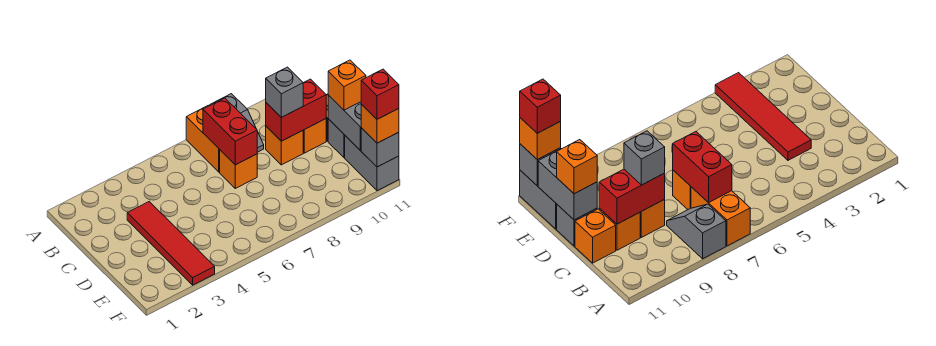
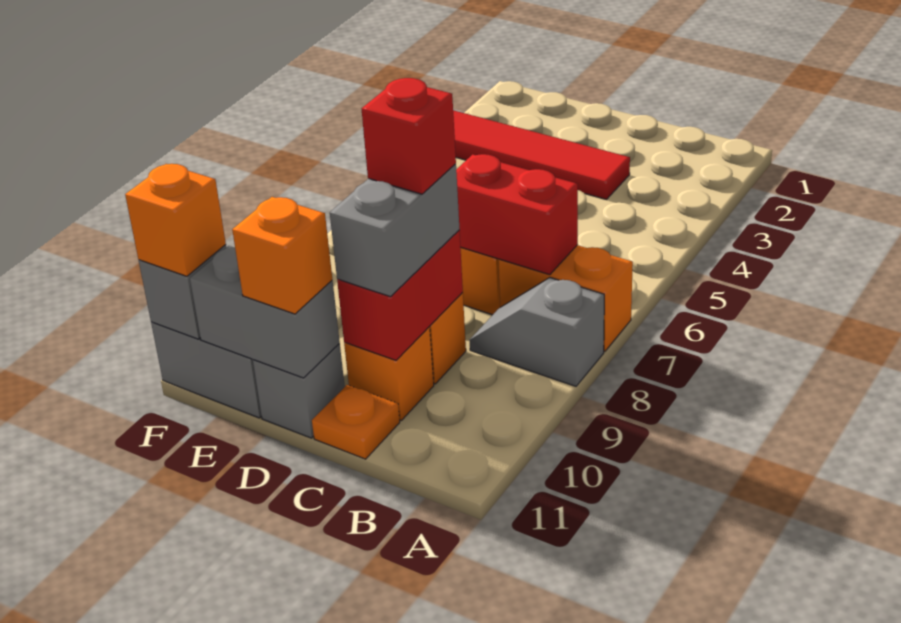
grey brick C9 level 3 -> grey brick C9:C10 level 3
orange brick C11 level 1 -> orange plate C11 level 1
red brick F11 level 4 -> red brick C9 level 4

